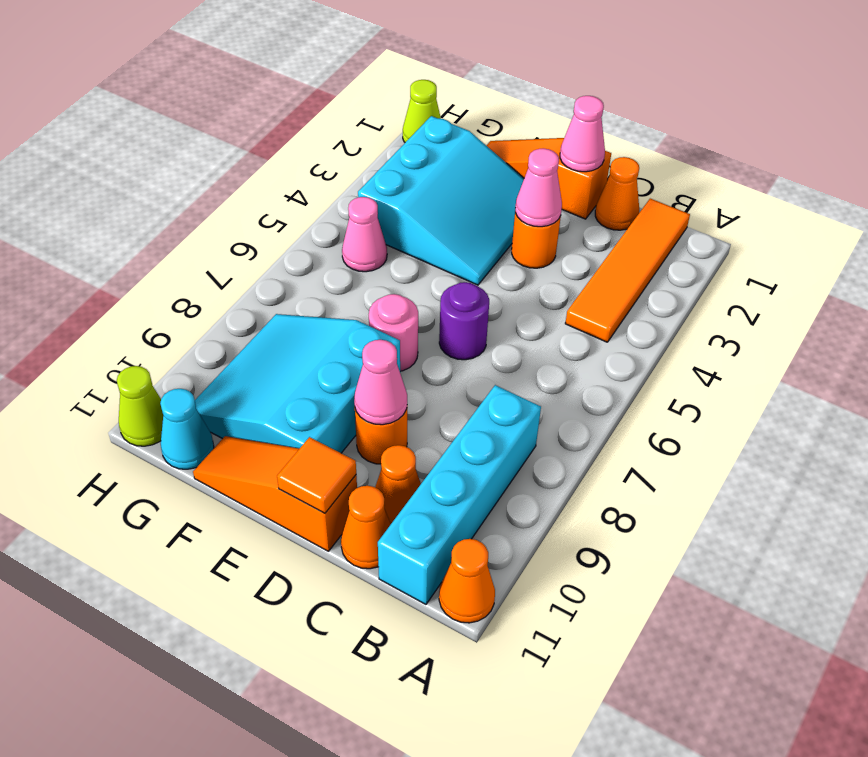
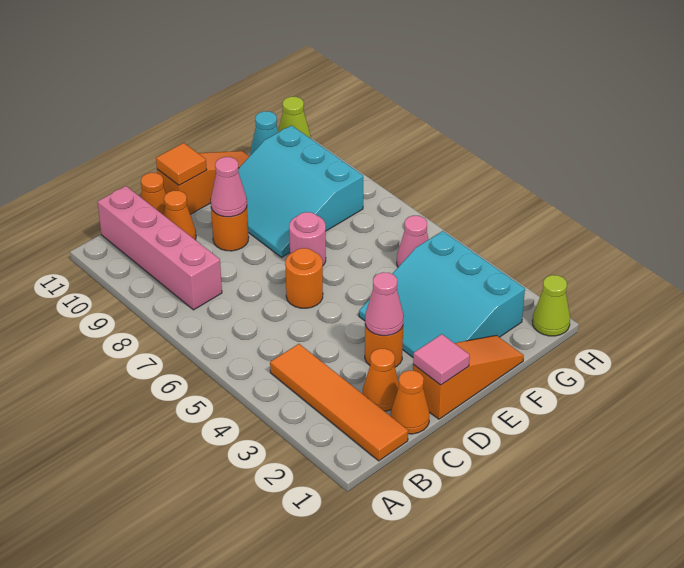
orange cone A11 level 1 -> orange cone C2 level 1
cyan brick B8:B11 level 1 -> pink brick B8:B11 level 1
pink cone D1 level 2 -> pink tile D1 level 2
purple round brick D6 level 1 -> orange round brick D6 level 1
cyan slope E8:G10 level 1 top E -> cyan slope E8:G10 level 1 top G

